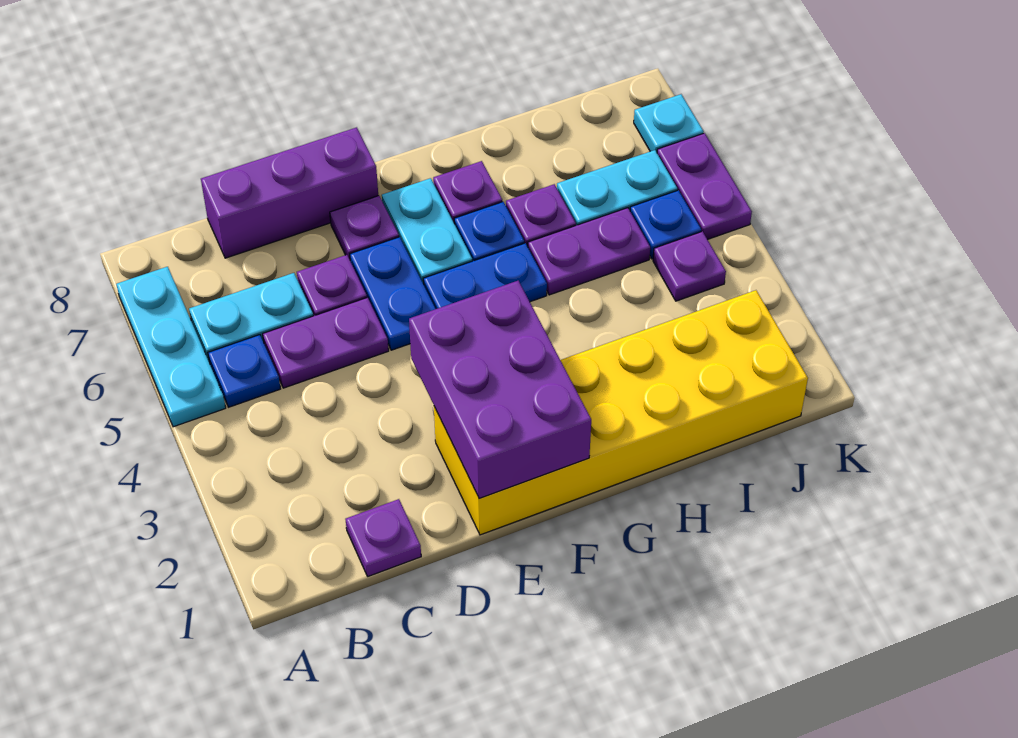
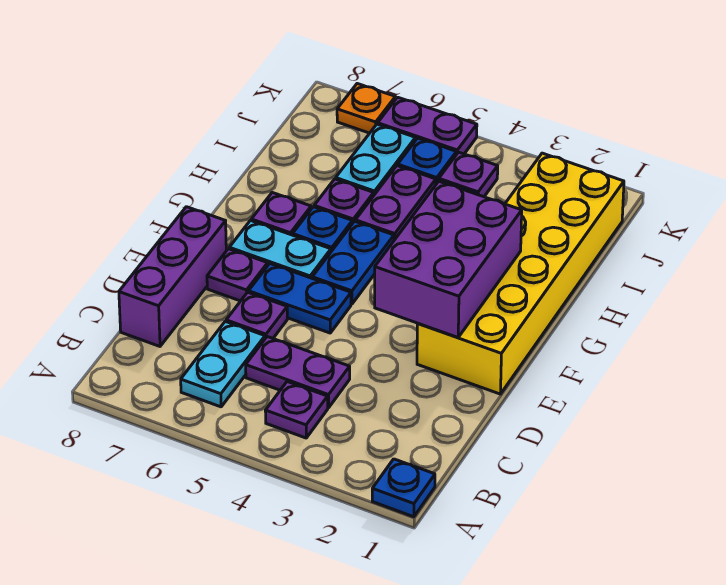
cyan plate A5:A7 level 1 -> none
blue plate B5 level 1 -> blue plate A1 level 1
purple plate C1 level 1 -> purple plate B4 level 1
purple plate C5:D5 level 1 -> purple plate C4:C5 level 1
purple brick E1:F3 level 2 -> purple brick E2:G3 level 2
cyan plate K7 level 1 -> orange plate K7 level 1

